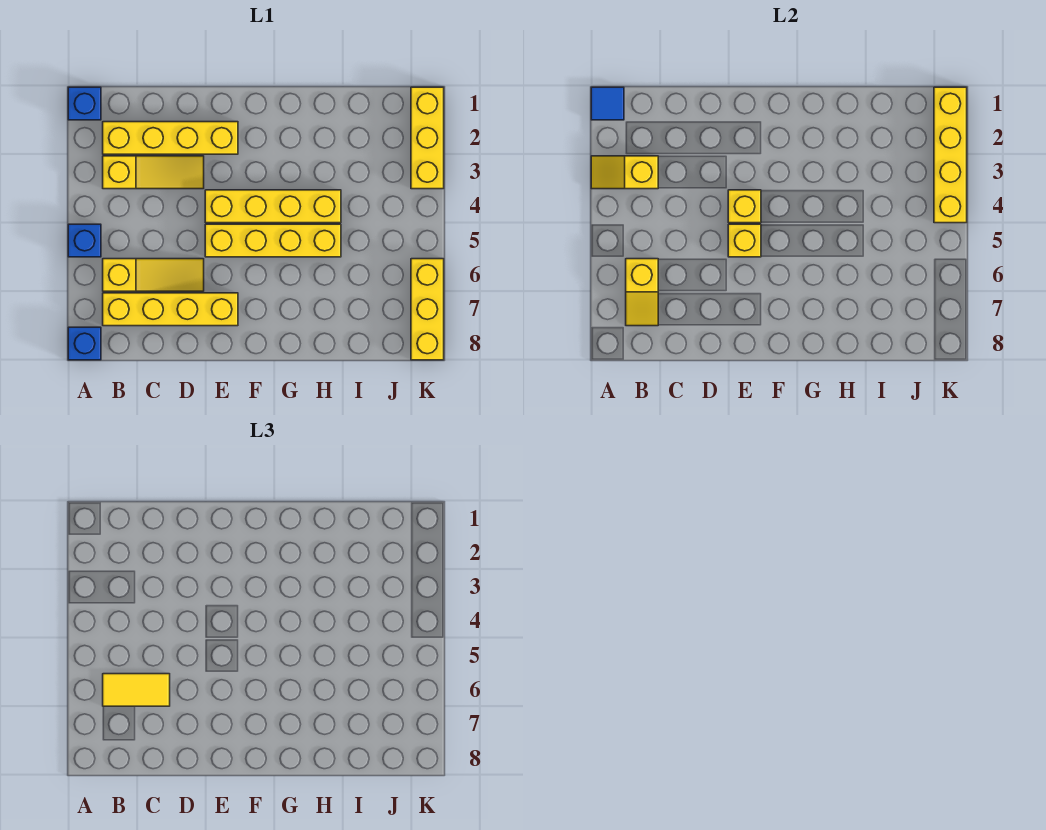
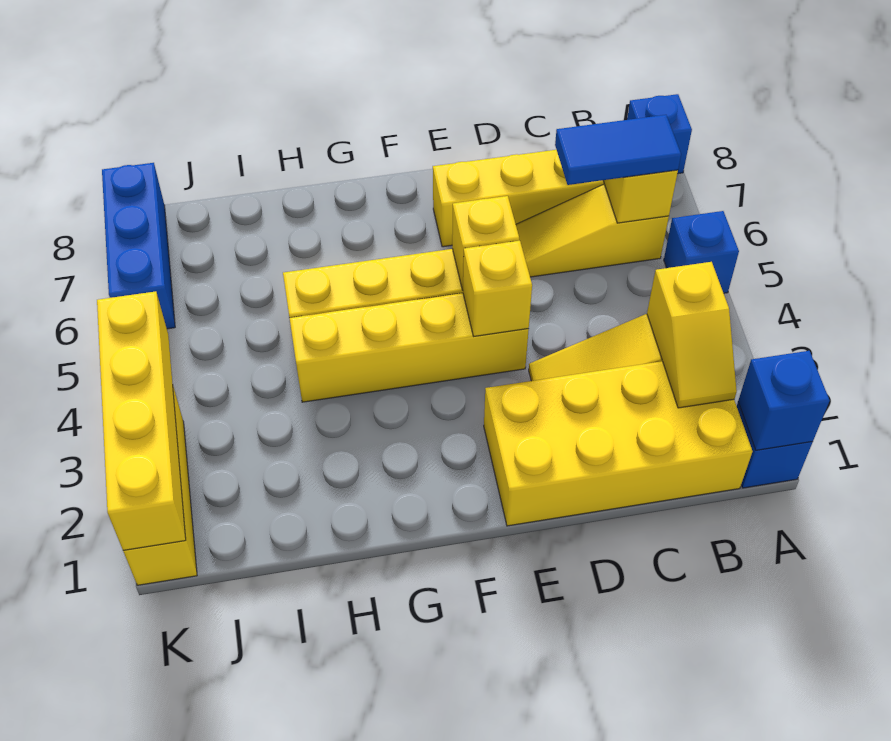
blue tile A1 level 2 -> blue brick A1 level 2
yellow slope A3:B3 level 2 top B -> yellow slope B2:B3 level 2 top 3
yellow brick B2:E2 level 1 -> yellow brick B1:E2 level 1
yellow tile B6:C6 level 3 -> blue tile B6:C6 level 3
yellow brick K6:K8 level 1 -> blue brick K6:K8 level 1

